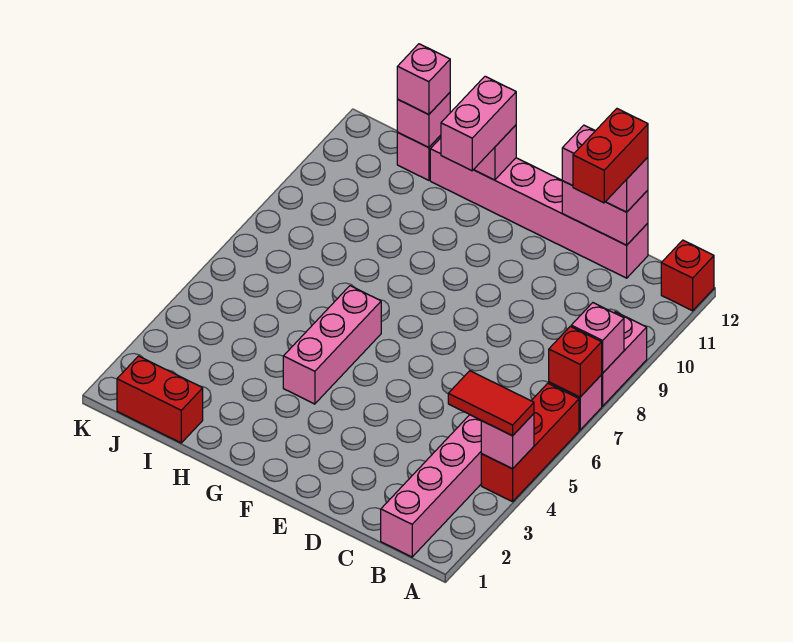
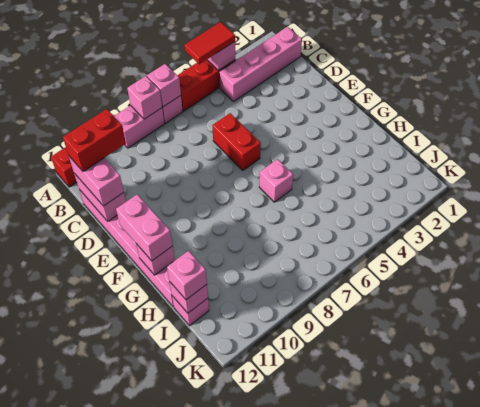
red tile A4:B4 level 3 -> red tile A4:A5 level 3
red brick A7 level 2 -> pink brick A7 level 2
pink brick G4:G6 level 1 -> pink brick G6 level 1
pink brick G11:G12 level 3 -> pink brick F12:G12 level 3
red brick I1:J1 level 1 -> red brick D6:E6 level 1

